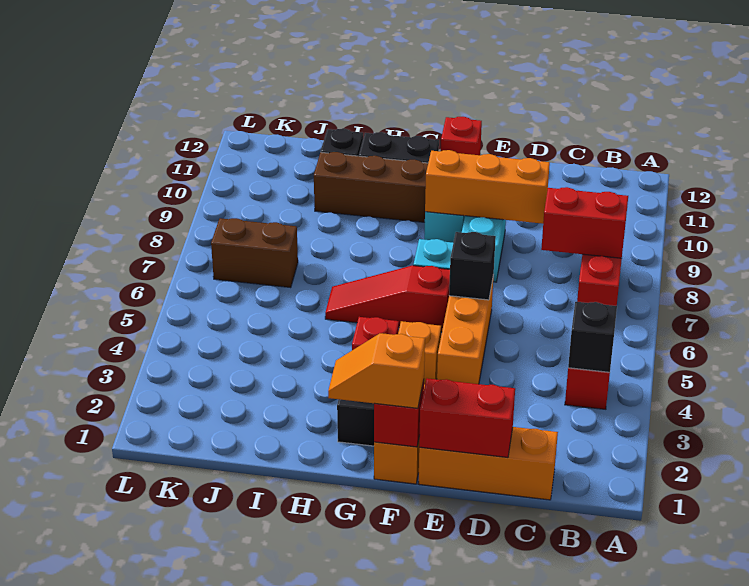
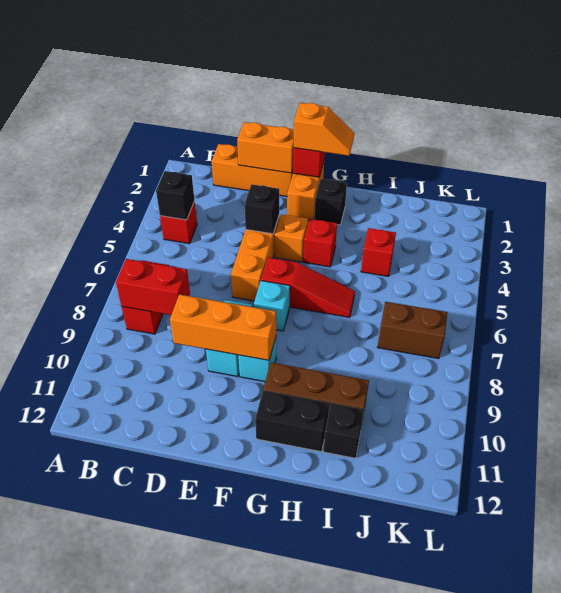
red brick D1:E1 level 2 -> orange brick D1:E1 level 2
black brick E6 level 2 -> black brick E4 level 2
red brick F12 level 1 -> red brick I4 level 1

